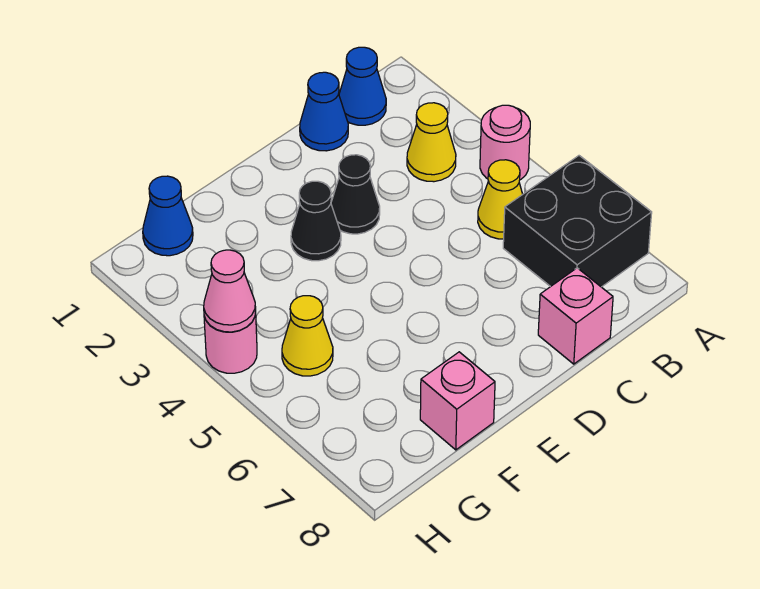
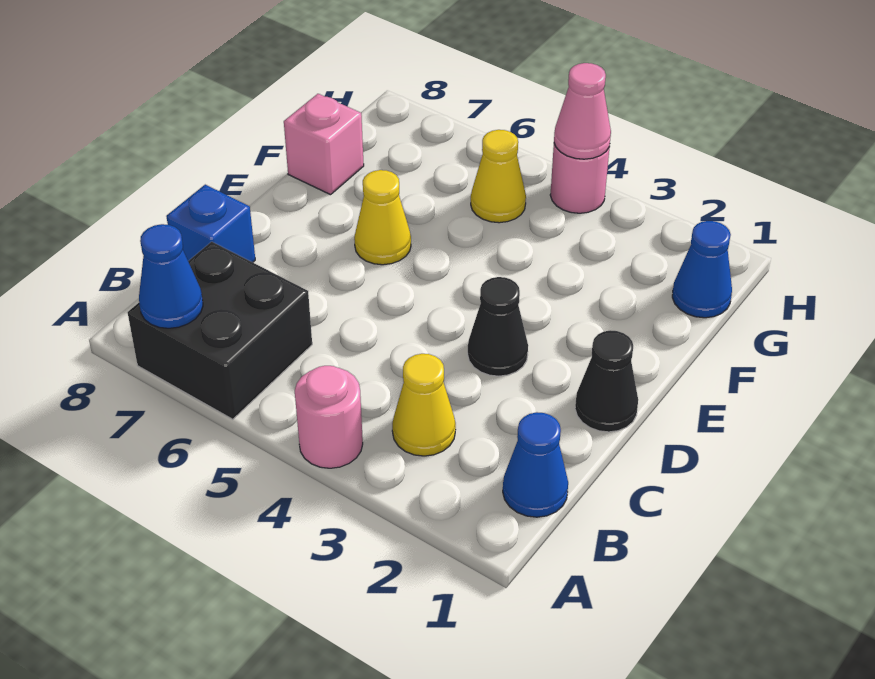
yellow cone B5 level 1 -> yellow cone E6 level 1
blue cone C1 level 1 -> blue cone A7 level 2
pink brick C8 level 1 -> blue brick C8 level 1
black cone E3 level 1 -> black cone D1 level 1

